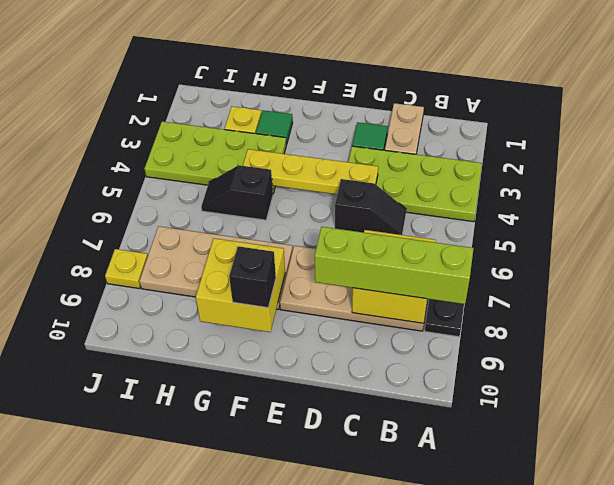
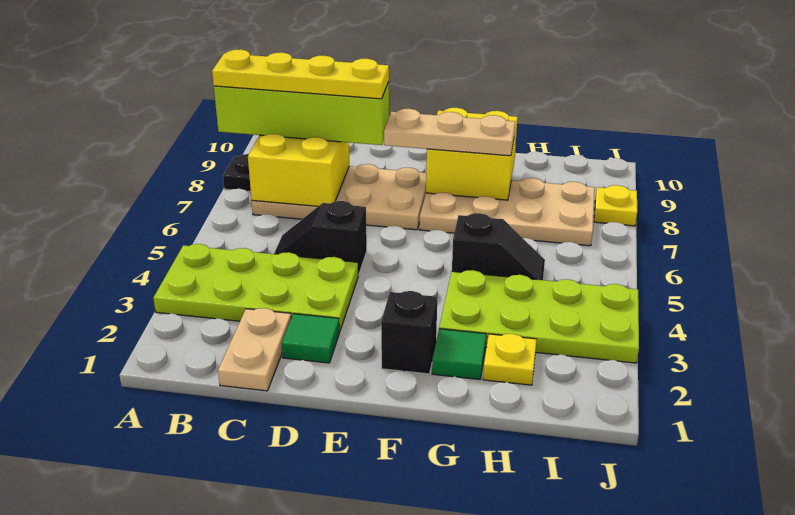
yellow plate D4:G4 level 2 -> yellow plate A8:D8 level 4
none -> tan plate E8:G8 level 3
black brick F9 level 3 -> black brick F2 level 1

